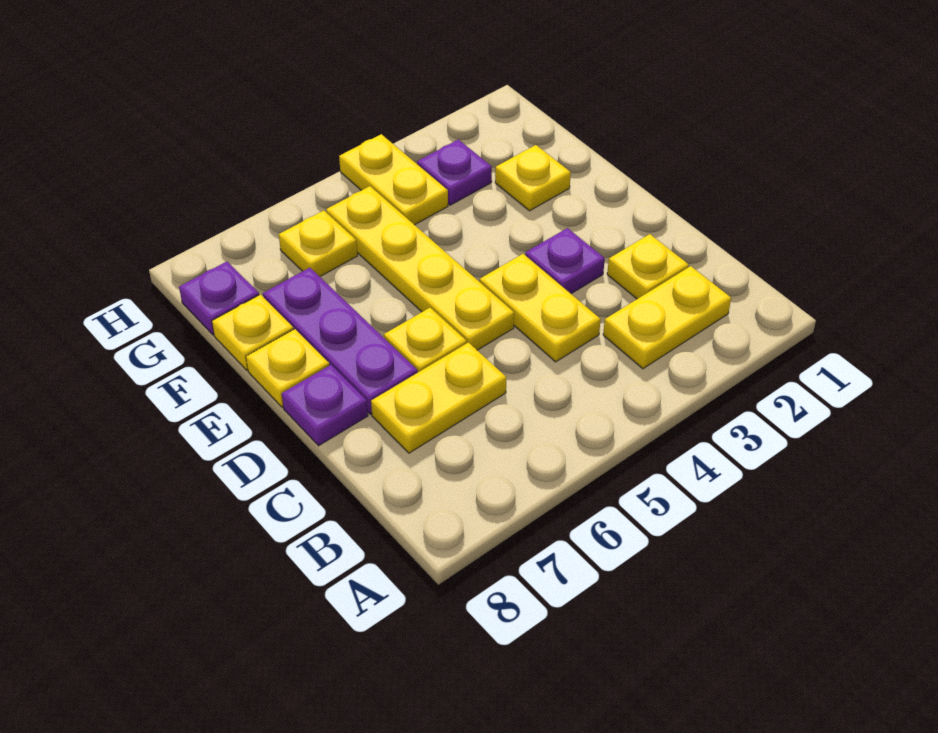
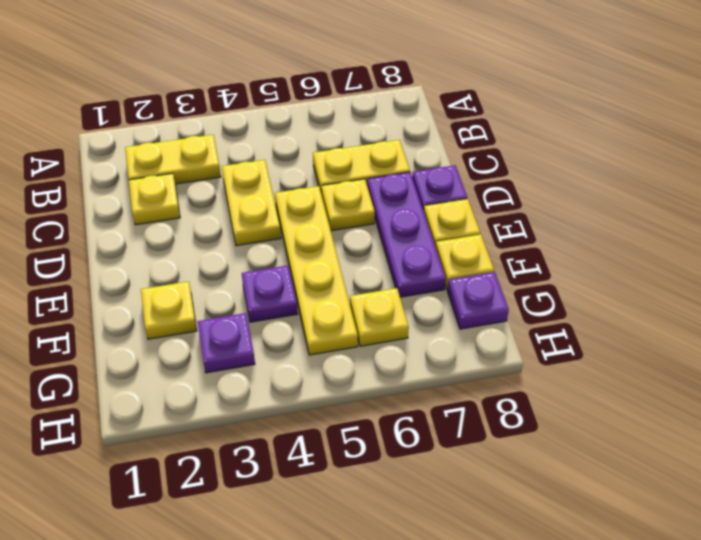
purple plate D3 level 1 -> purple plate F4 level 1
yellow plate G4:H4 level 1 -> none

